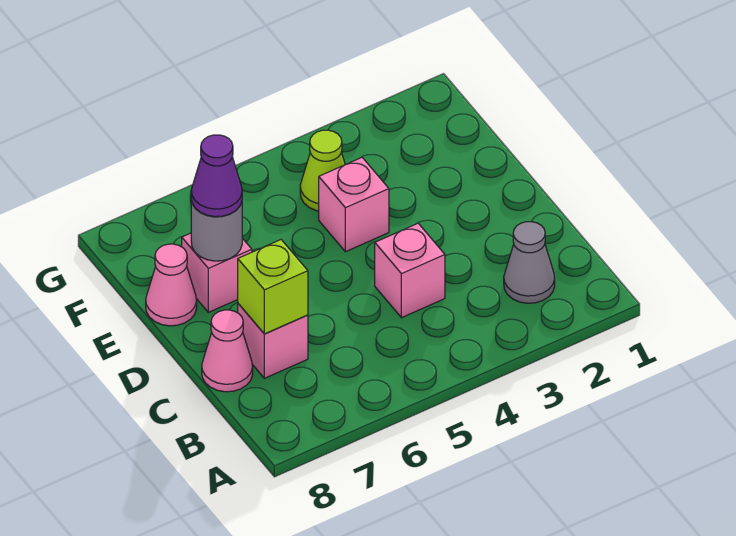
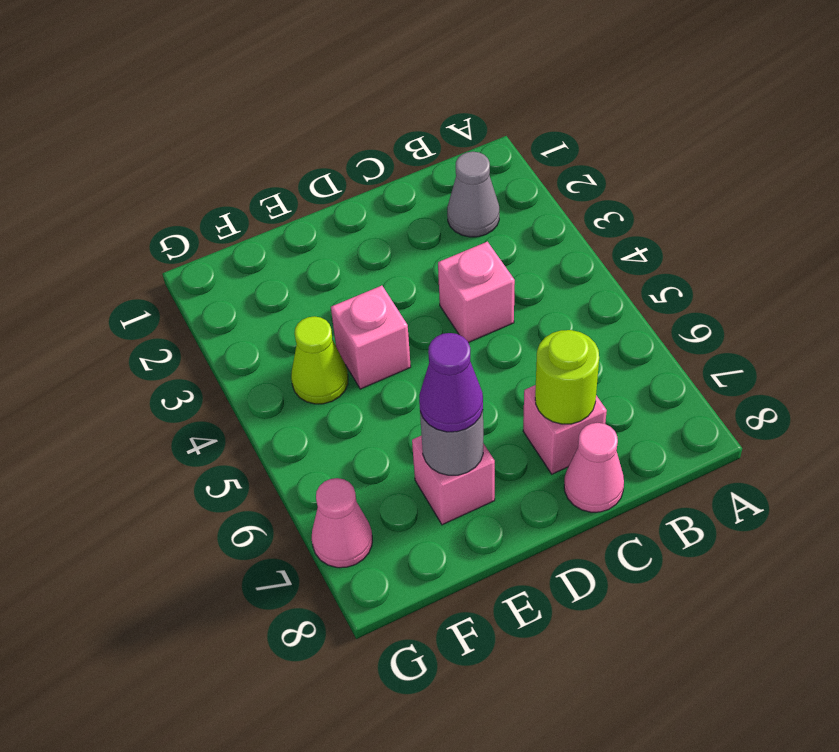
lime brick C7 level 2 -> lime round brick C7 level 2
pink cone E8 level 1 -> pink cone G7 level 1

